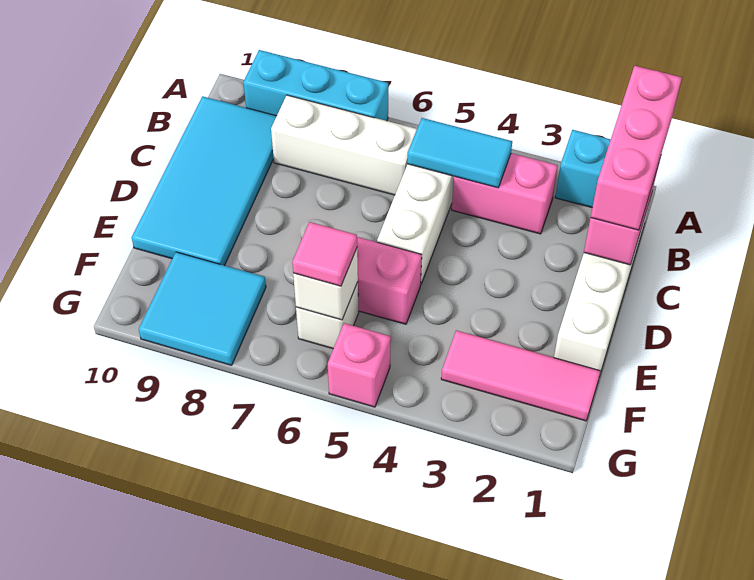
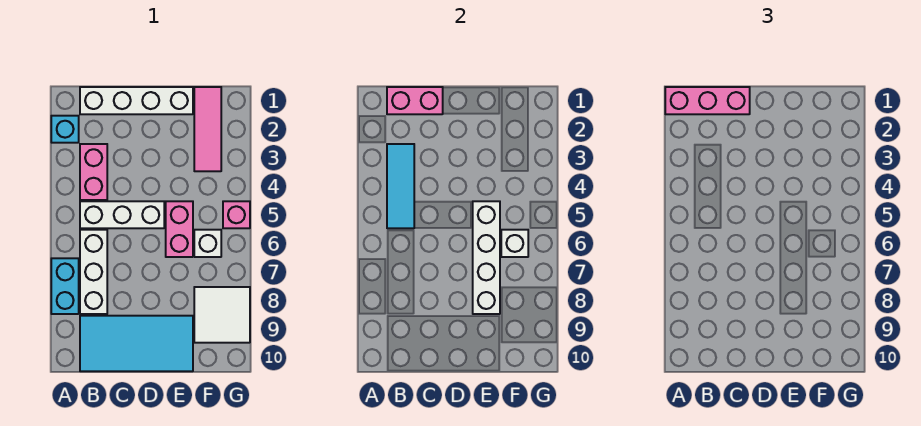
cyan brick A7:A9 level 1 -> cyan brick A7:A8 level 1
cyan tile B4:B5 level 2 -> cyan tile B3:B5 level 2
none -> white brick E5:E8 level 2
pink tile F6 level 3 -> none
cyan tile F8:G9 level 1 -> white tile F8:G9 level 1

